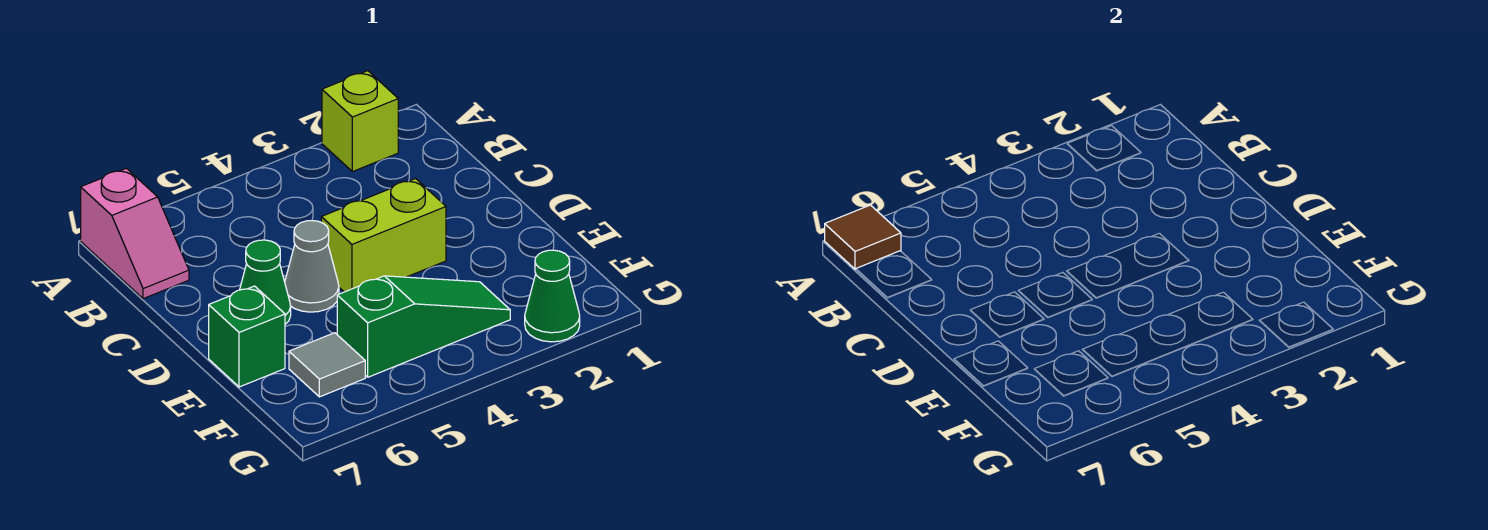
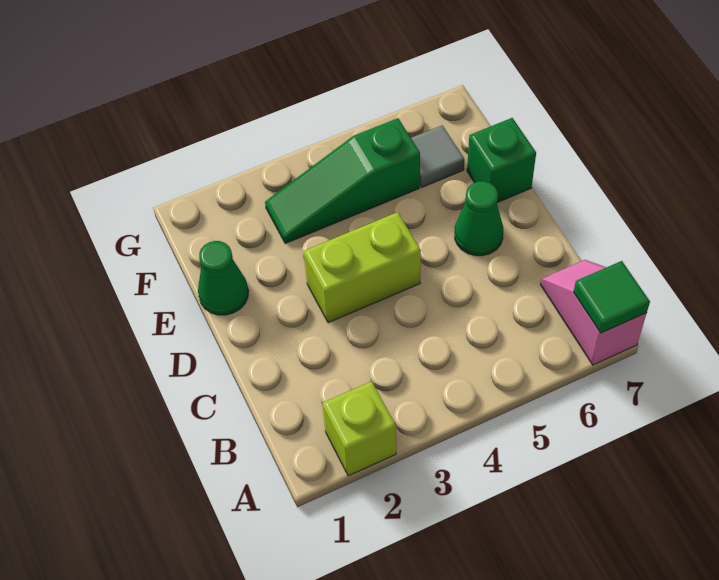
brown tile A7 level 2 -> green tile A7 level 2
grey cone D5 level 1 -> none
green cone G2 level 1 -> green cone E1 level 1

